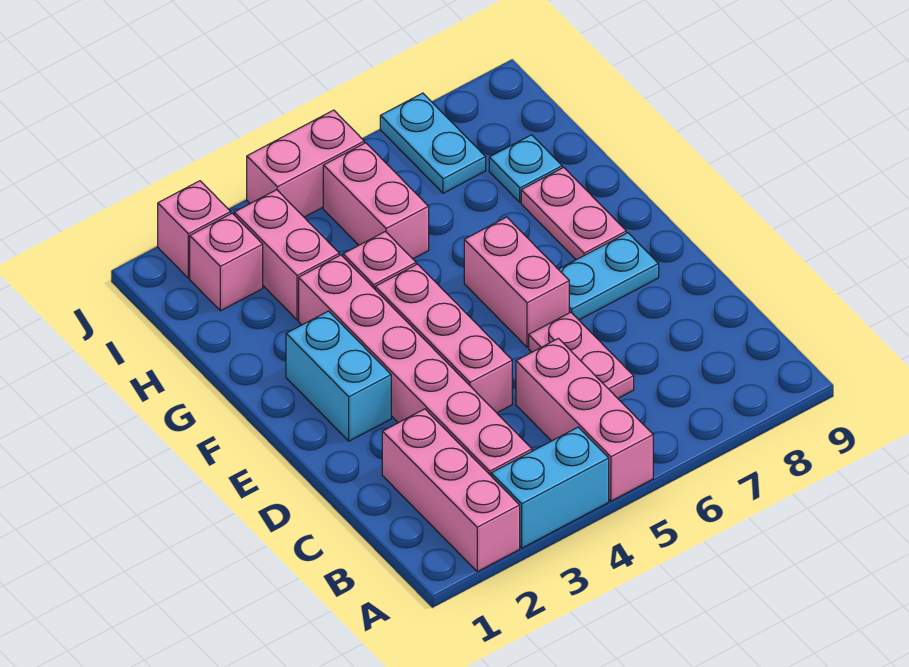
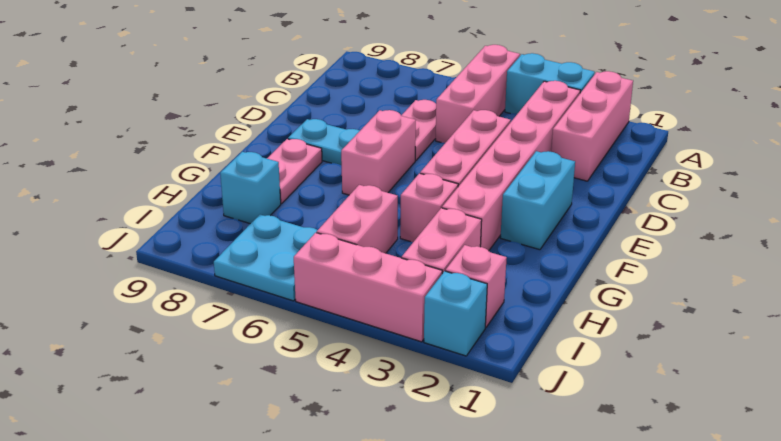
cyan plate H8 level 1 -> cyan brick H8 level 1
cyan plate I7:J7 level 1 -> cyan plate I6:J7 level 1
pink brick J2 level 1 -> cyan brick J2 level 1
pink brick J4:J5 level 1 -> pink brick J3:J5 level 1

